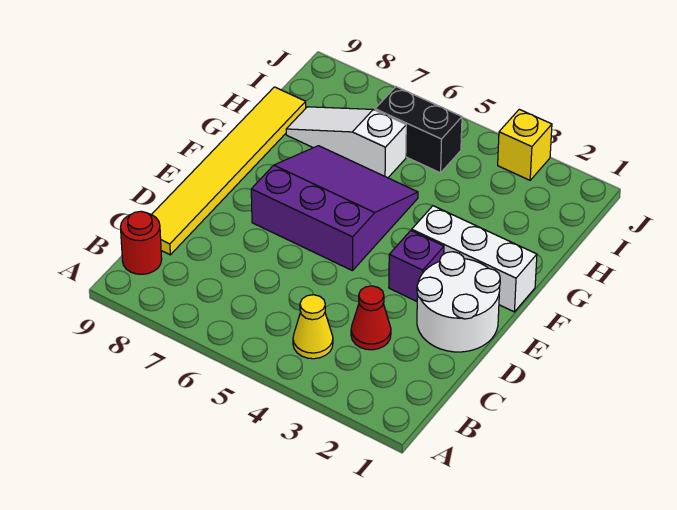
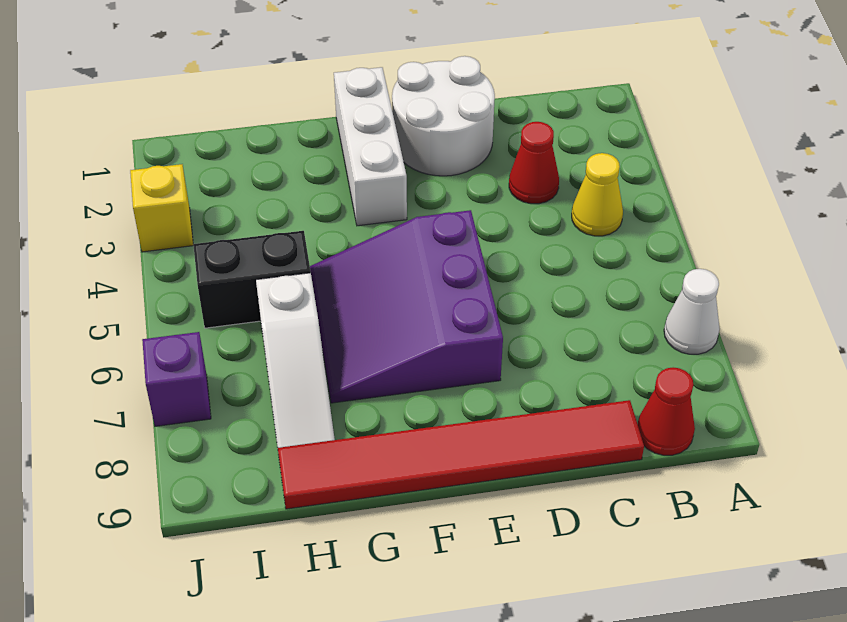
none -> white cone A7 level 1
red round brick B9 level 1 -> red cone B9 level 1
yellow tile C9:H9 level 1 -> red tile C9:H9 level 1
purple brick E3 level 1 -> purple brick J7 level 1
black brick I5:I6 level 1 -> black brick H5:I5 level 1

